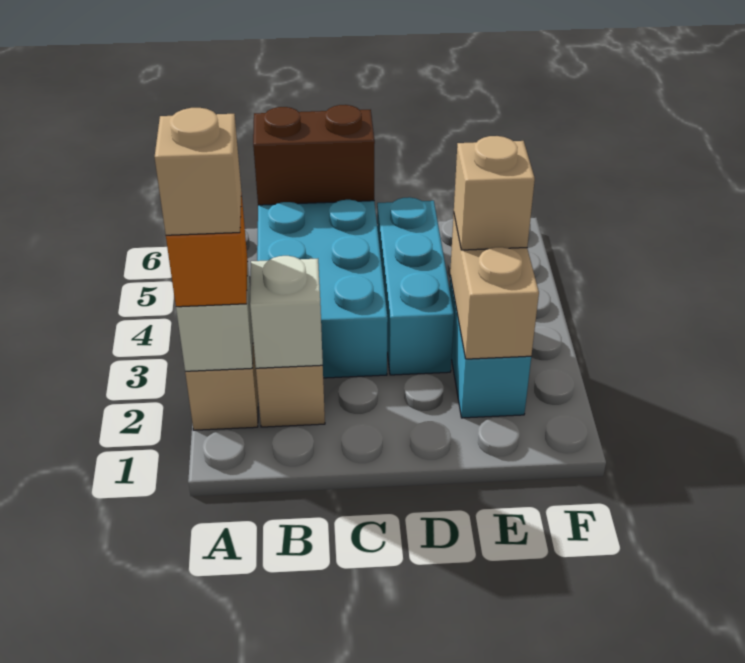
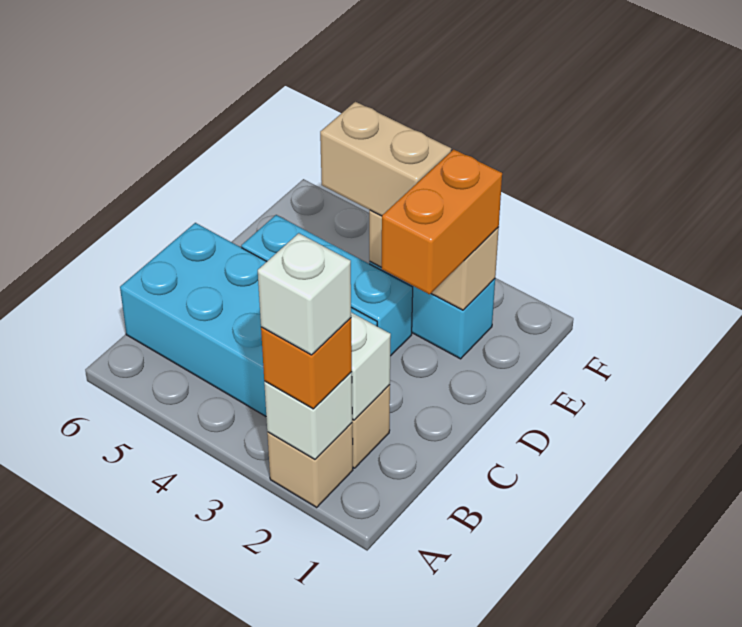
tan brick A2 level 4 -> white brick A2 level 4
brown brick B6:C6 level 2 -> none
none -> orange brick D2:E2 level 3
tan brick E3 level 3 -> tan brick E3:E4 level 3

